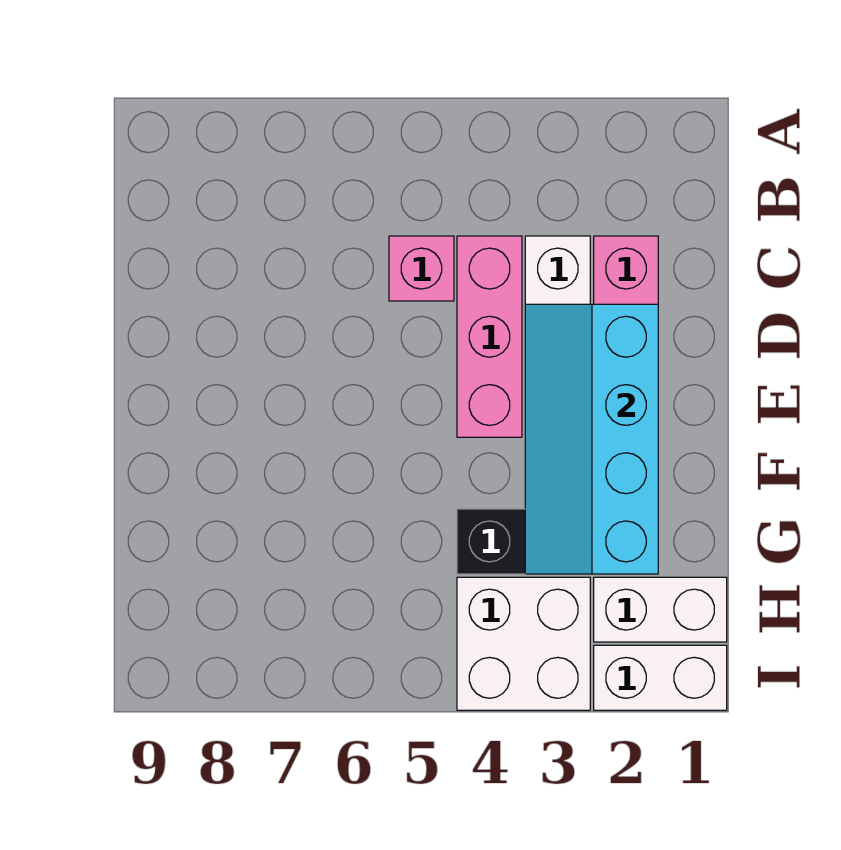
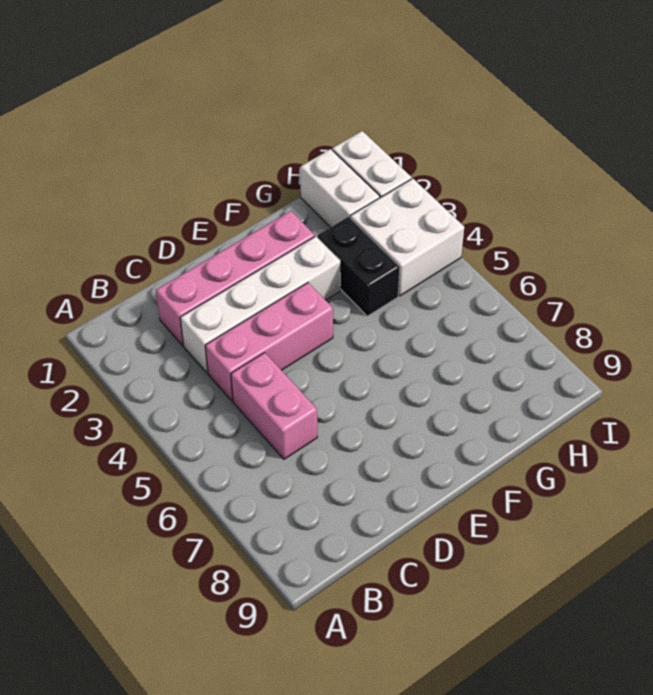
pink brick C5 level 1 -> pink brick C5:C6 level 1
cyan slope D2:G3 level 2 top 2 -> none

